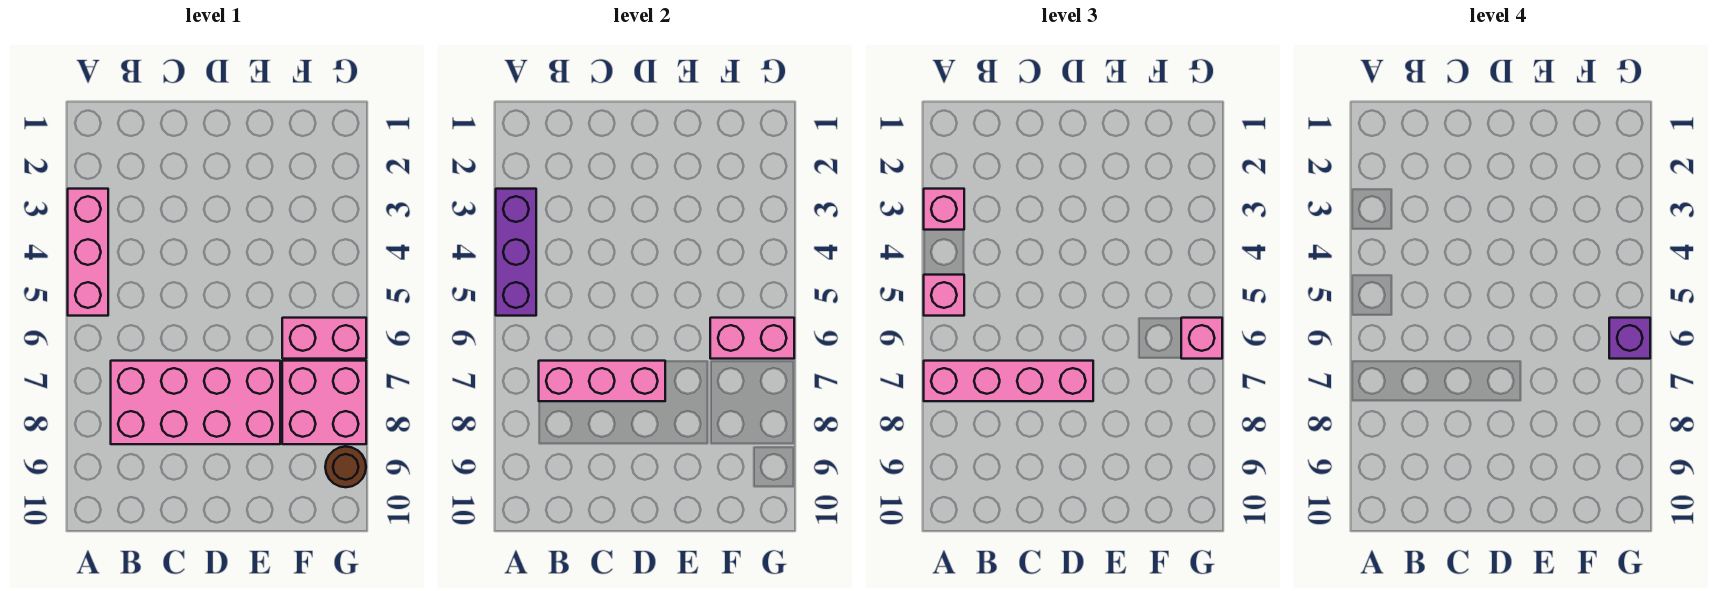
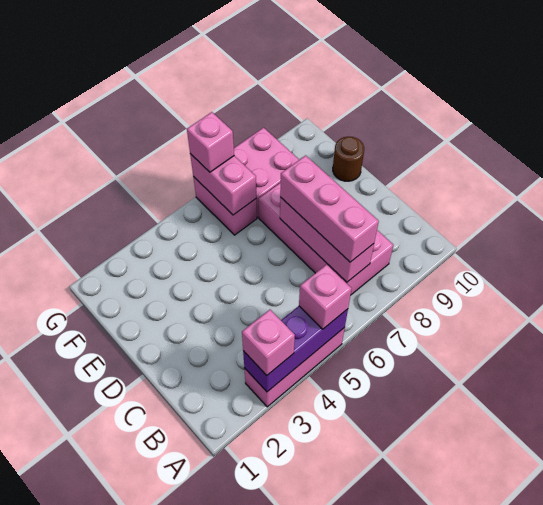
pink brick A7:D7 level 3 -> pink brick B7:D7 level 3
purple brick G6 level 4 -> none
brown round brick G9 level 1 -> brown round brick E10 level 1

